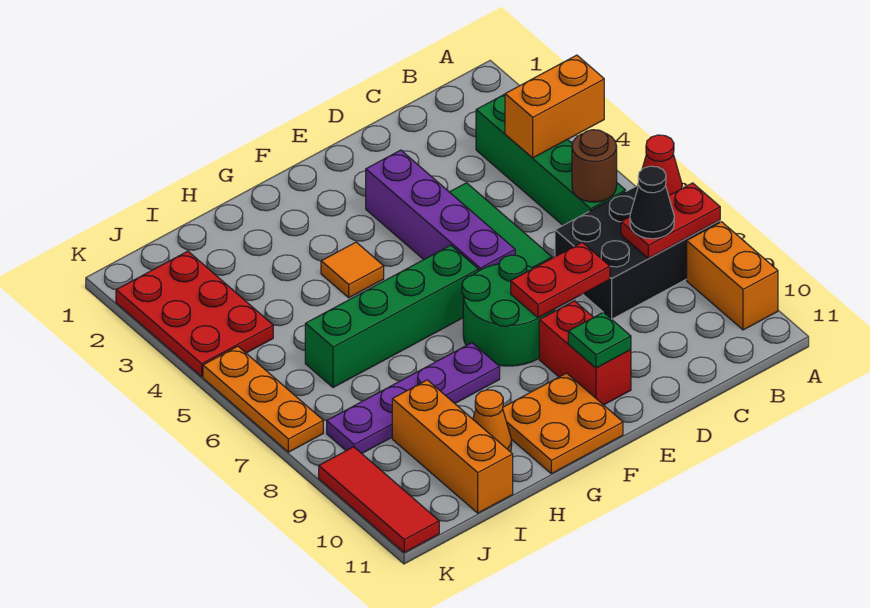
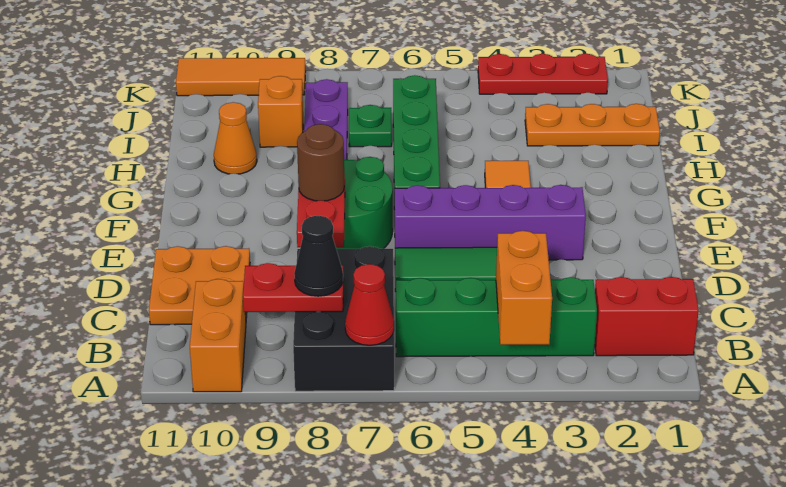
red plate A8:B8 level 2 -> red plate B8:B9 level 2
orange brick A9:A10 level 1 -> orange brick A10:B10 level 1
brown round brick B6 level 2 -> brown round brick E8 level 3
red brick E9:E10 level 1 -> red brick B1:B2 level 1
green plate E10 level 2 -> green plate I7 level 1
orange plate F10:G11 level 1 -> orange plate C10:D11 level 1
orange brick I9:I11 level 1 -> orange brick I9 level 1
red plate J2:K4 level 1 -> red plate K2:K4 level 1
orange plate K5:K7 level 1 -> orange plate I1:I3 level 1
red tile K9:K11 level 1 -> orange tile K9:K11 level 1

